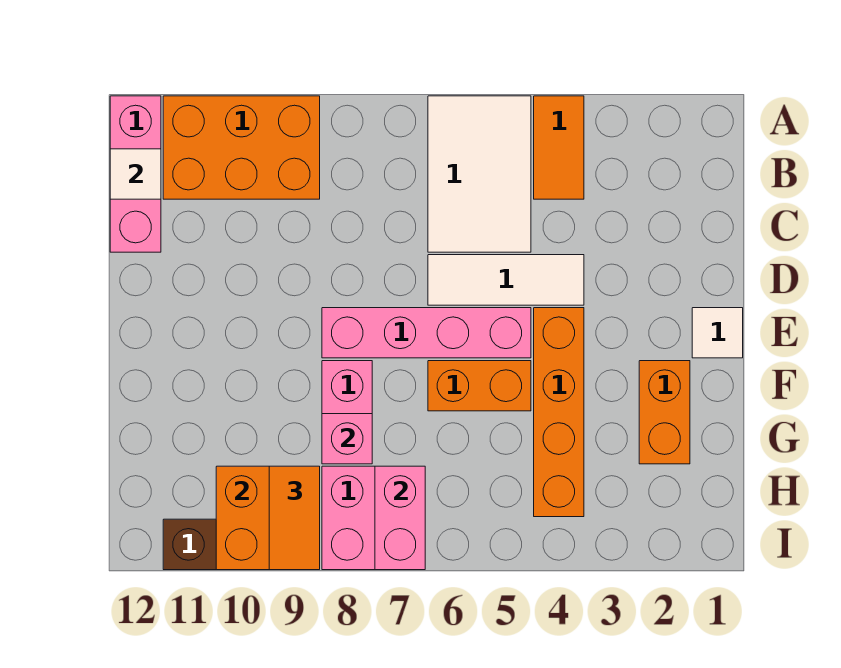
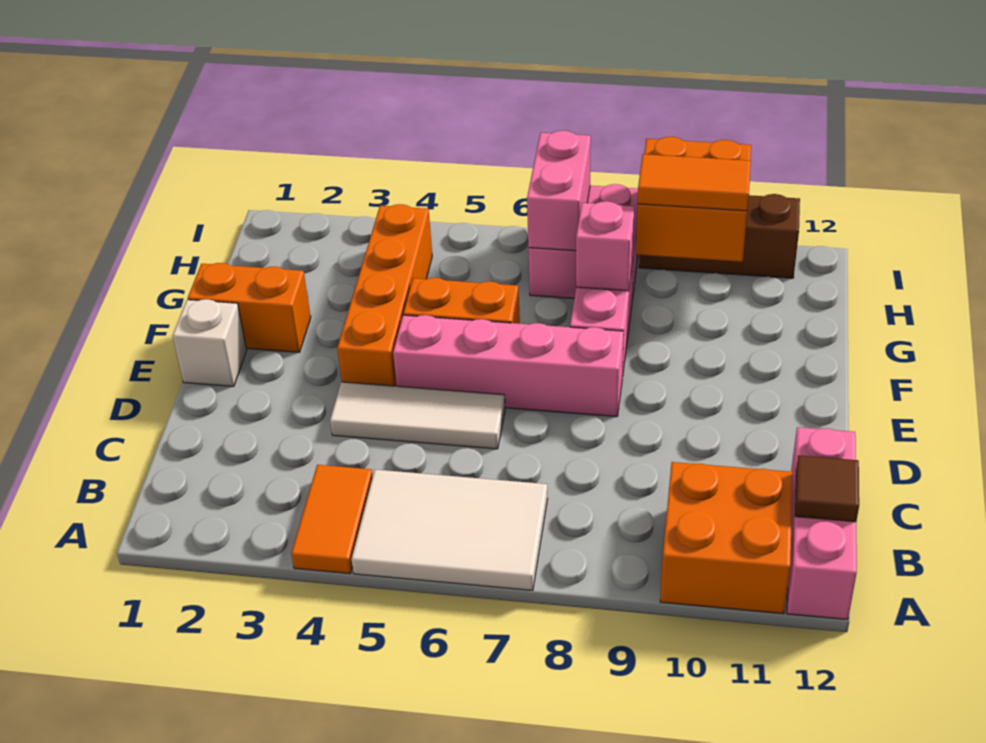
white tile A5:C6 level 1 -> white tile A5:B7 level 1
orange brick A9:B11 level 1 -> orange brick A10:B11 level 1
white tile B12 level 2 -> brown tile B12 level 2
white tile E1 level 1 -> white brick E1 level 1
orange brick F2:G2 level 1 -> orange brick F1:F2 level 1
orange tile H9:I9 level 3 -> orange tile H9:H10 level 3

